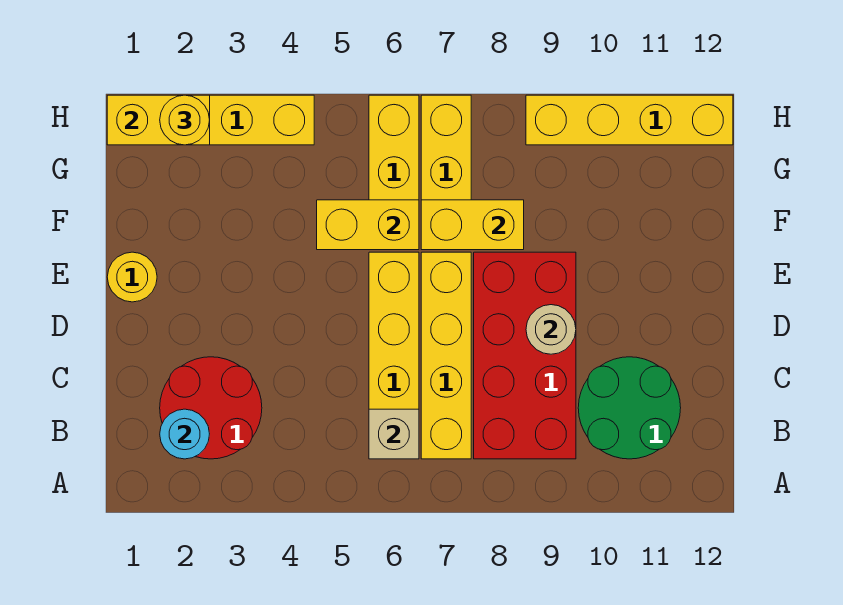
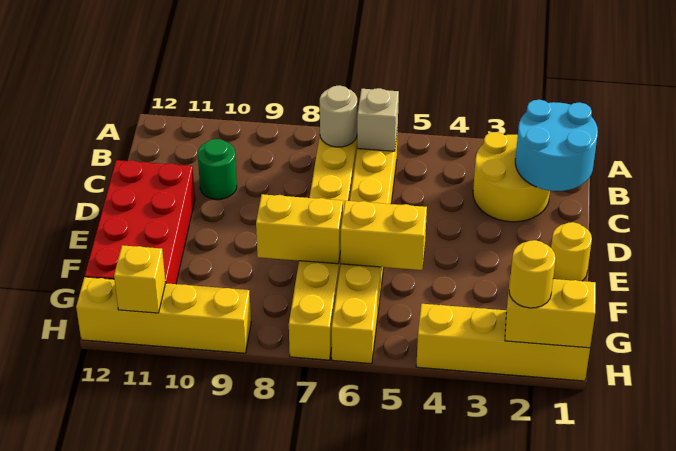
red round brick B2:C3 level 1 -> yellow round brick B2:C3 level 1
cyan round brick B2 level 2 -> cyan round brick B1:C2 level 2
red brick B8:E9 level 1 -> red brick D11:G12 level 1
green round brick B10:C11 level 1 -> green round brick C10 level 1
tan round brick D9 level 2 -> tan round brick B7 level 2
none -> yellow brick H11 level 2

